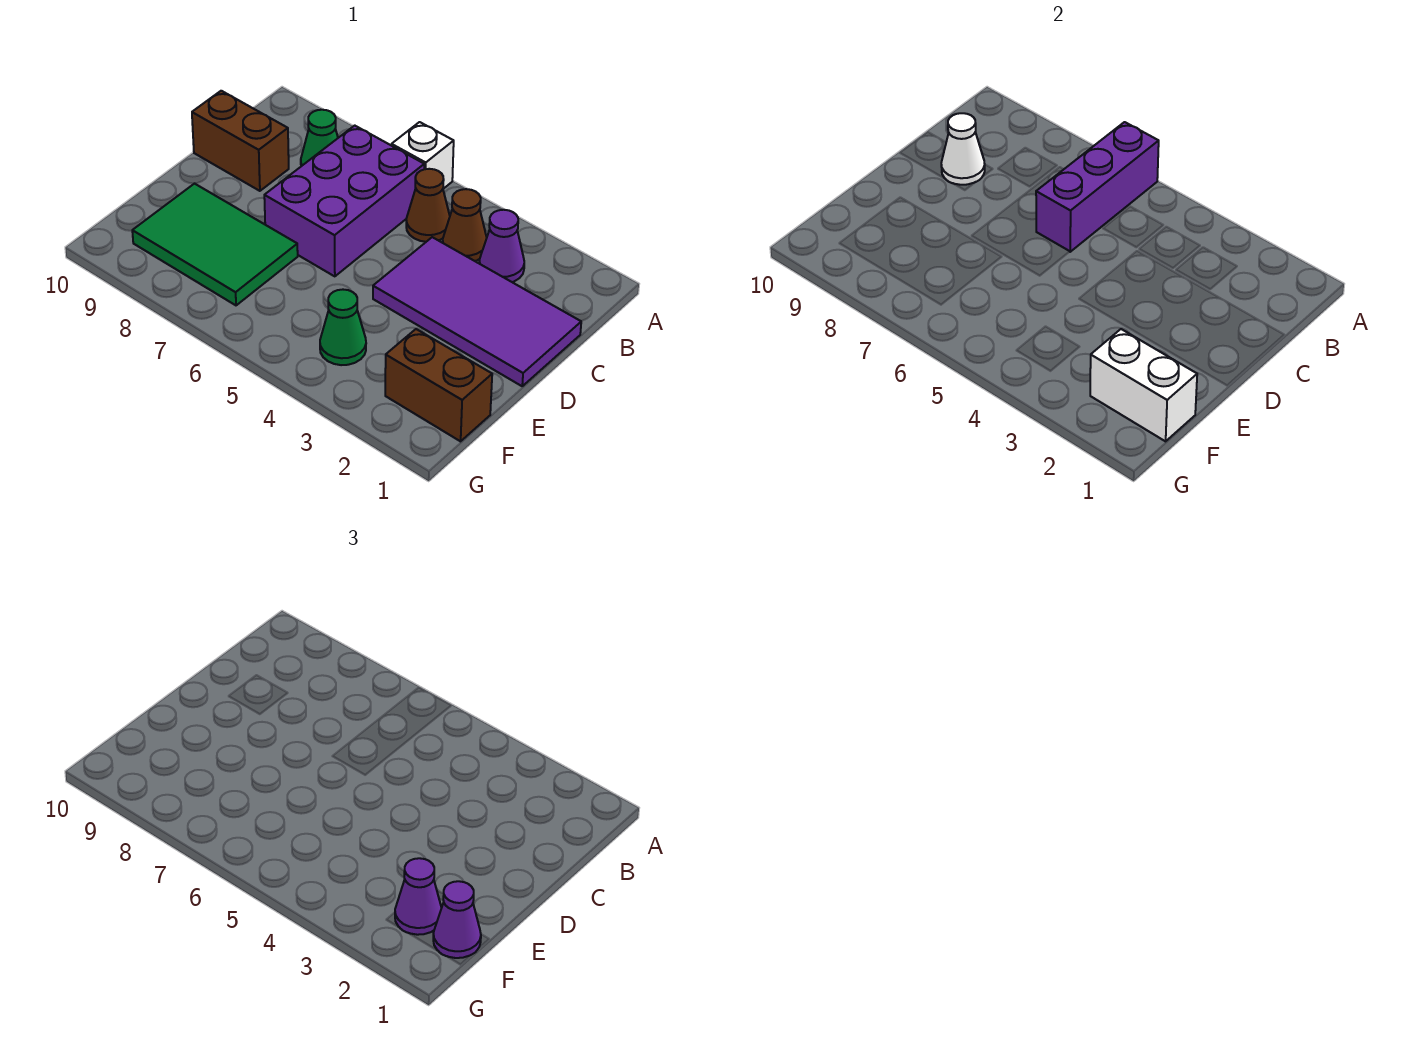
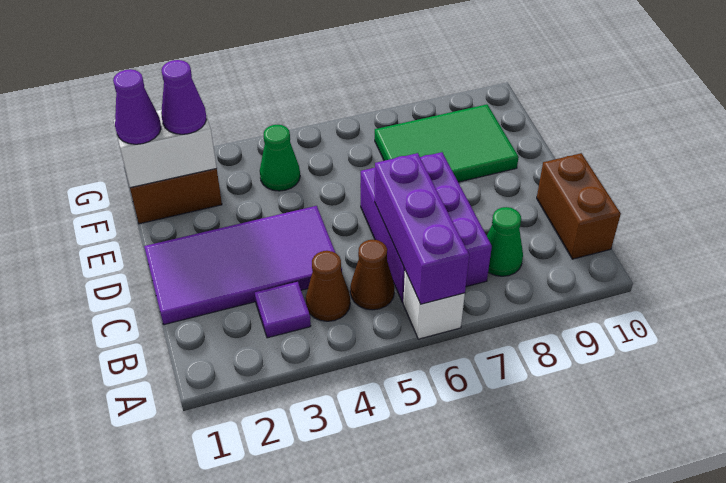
purple cone B3 level 1 -> purple tile B3 level 1
brown brick C9:C10 level 1 -> brown brick B10:C10 level 1
white cone C9 level 2 -> none

